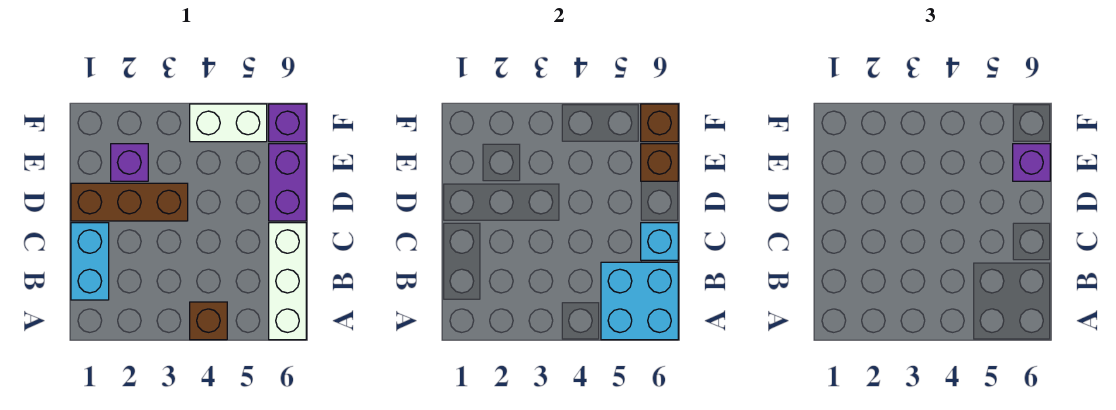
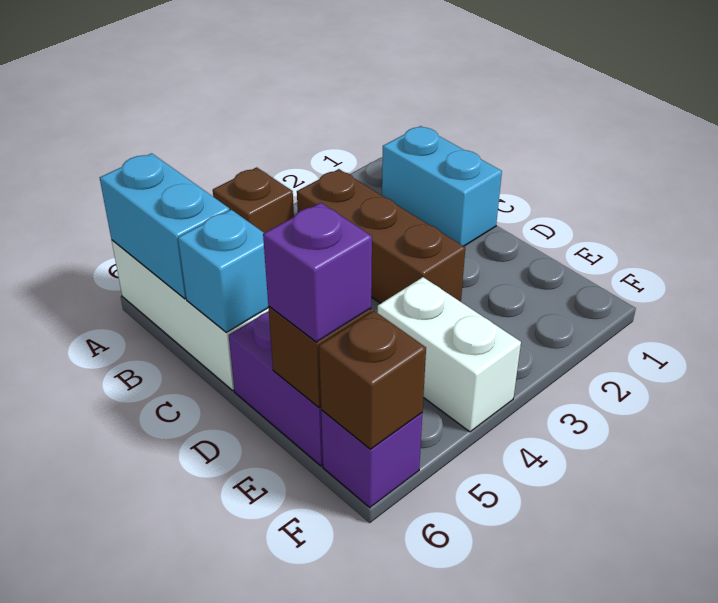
cyan brick A5:B6 level 2 -> cyan brick A6:B6 level 2
brown brick D1:D3 level 1 -> brown brick B3:D3 level 1
purple brick E2 level 1 -> none
white brick F4:F5 level 1 -> white brick E4:F4 level 1

